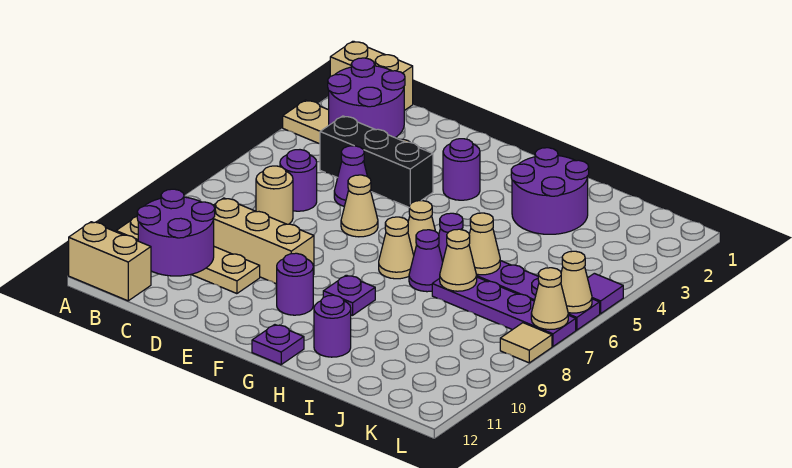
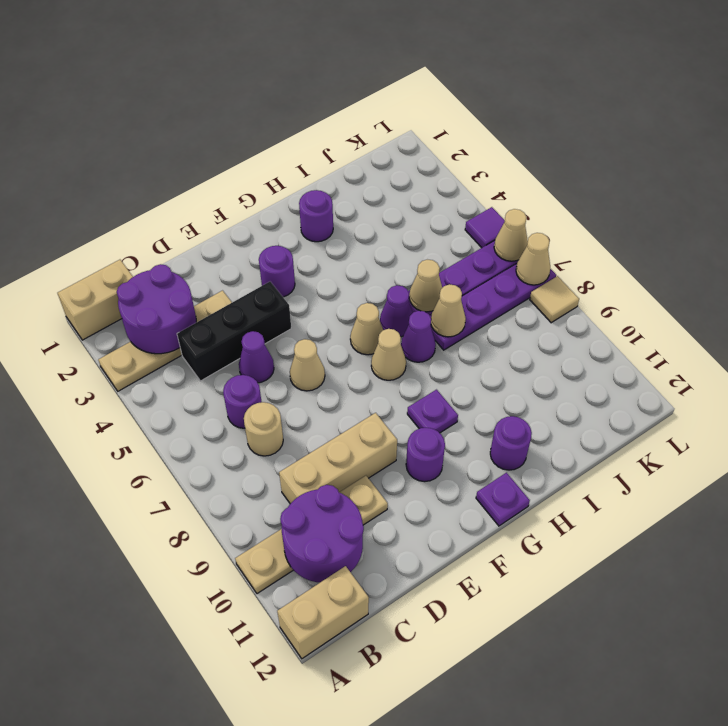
purple round brick H2:I3 level 1 -> purple round brick H2 level 1

